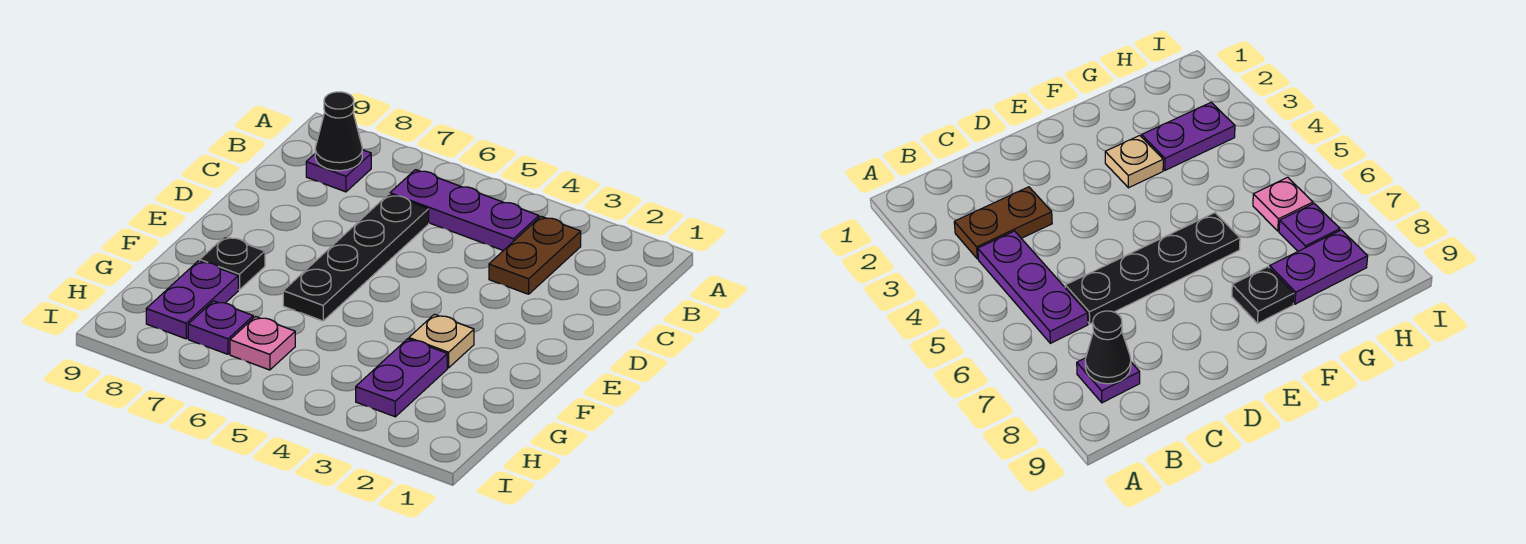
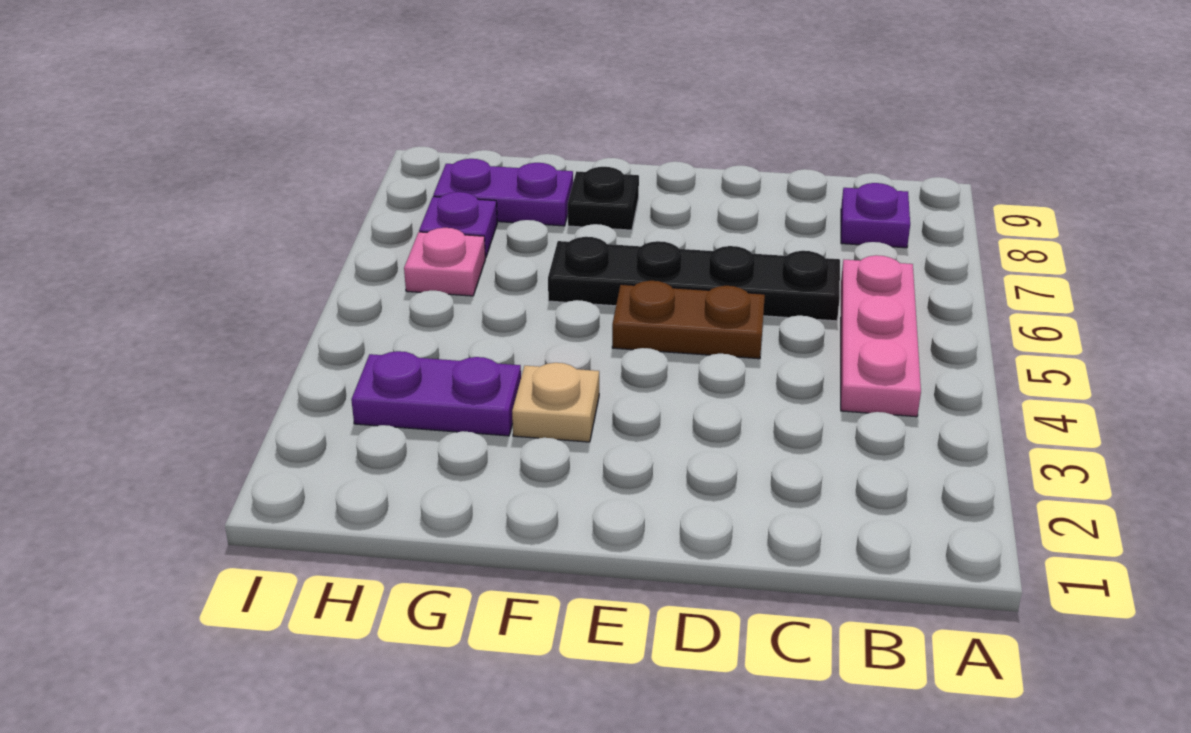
brown plate B3:C3 level 1 -> brown plate D5:E5 level 1
purple plate B4:B6 level 1 -> pink plate B4:B6 level 1
black cone B8 level 2 -> none

